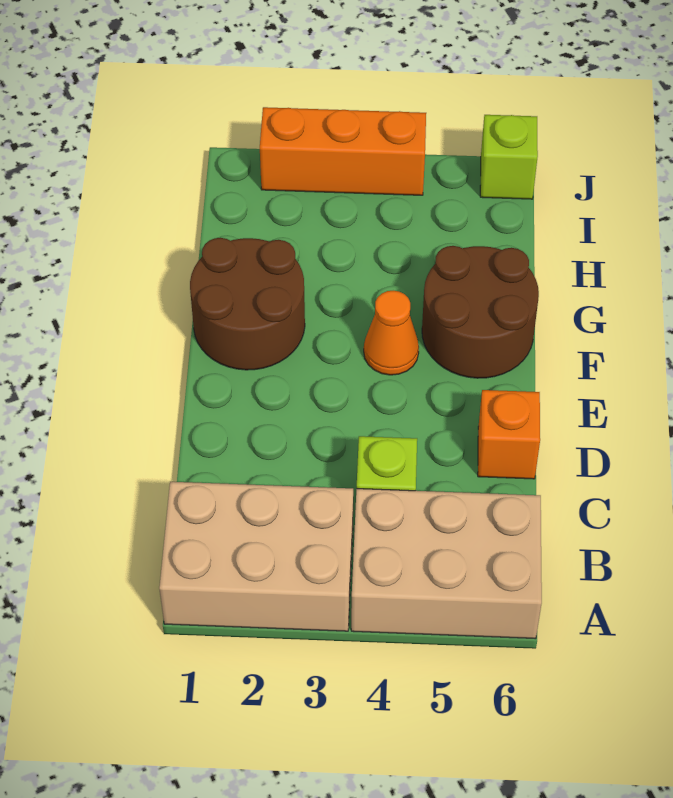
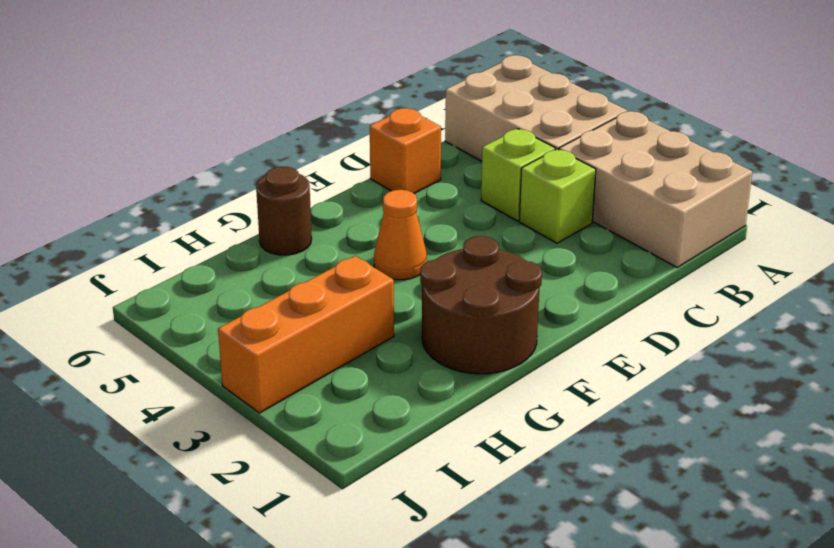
brown round brick F5:G6 level 1 -> brown round brick G6 level 1
orange brick J2:J4 level 1 -> orange brick H3:J3 level 1
lime brick J6 level 1 -> lime brick C3 level 1

